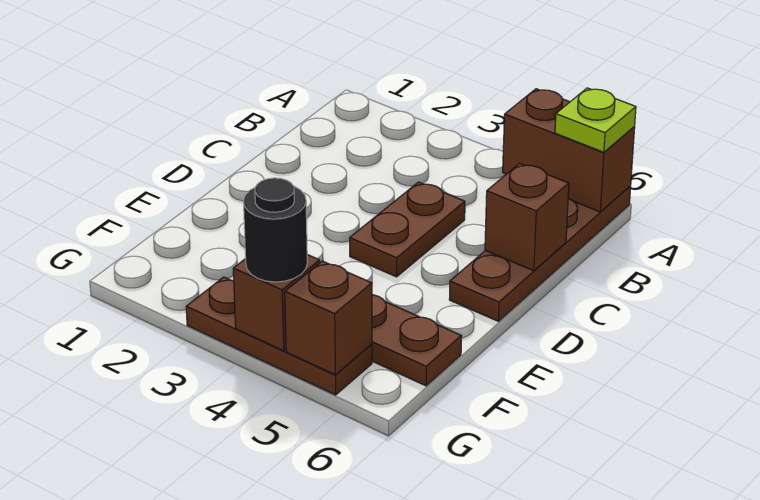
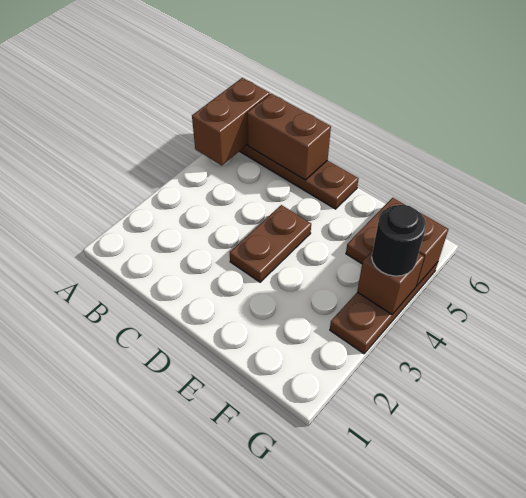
lime plate A6 level 3 -> none
brown plate C4:D4 level 1 -> brown plate D3:D4 level 1
brown brick C6 level 2 -> brown brick B6:C6 level 2

